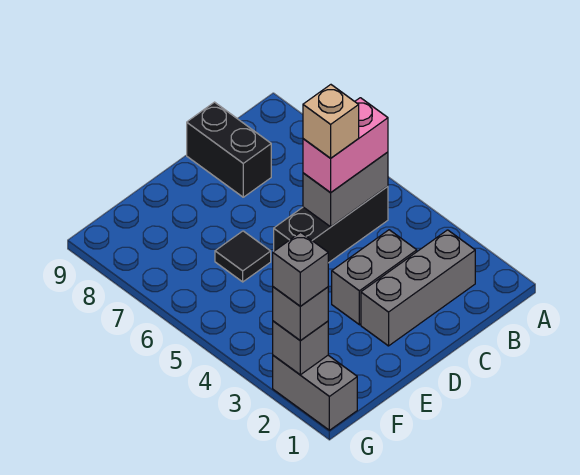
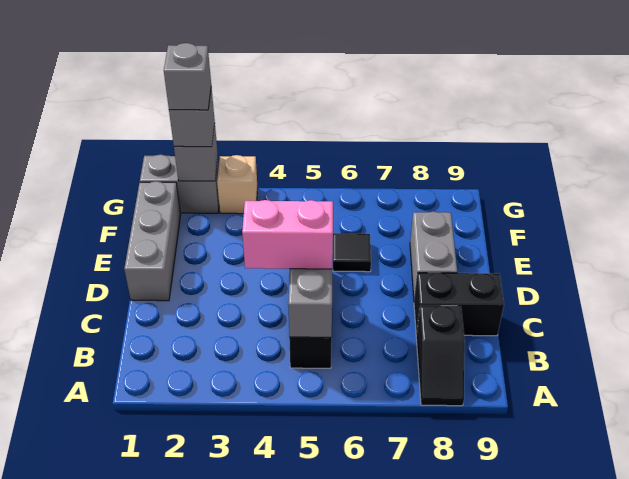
none -> black slope A8:B8 level 1 top B
grey brick B2:D2 level 1 -> grey brick D1:F1 level 1
pink brick B5:C5 level 3 -> pink brick C4:C5 level 3
grey brick C3:D3 level 1 -> grey brick D8:E8 level 1
tan brick C5 level 4 -> tan brick G3 level 1

